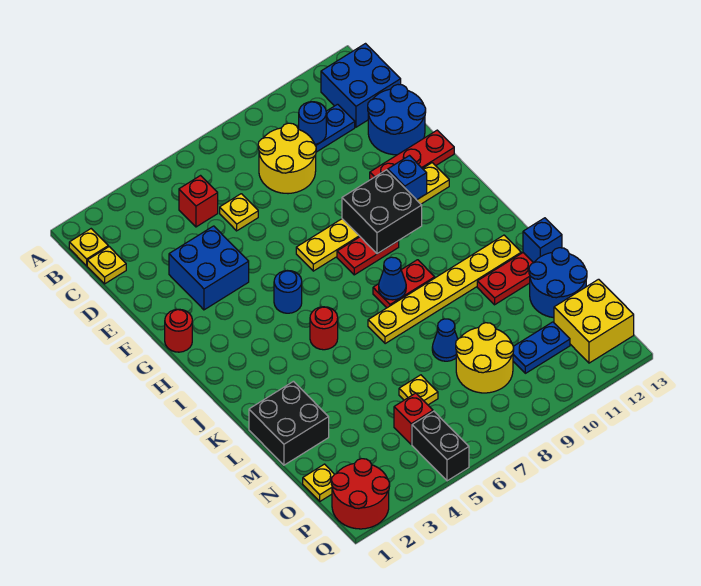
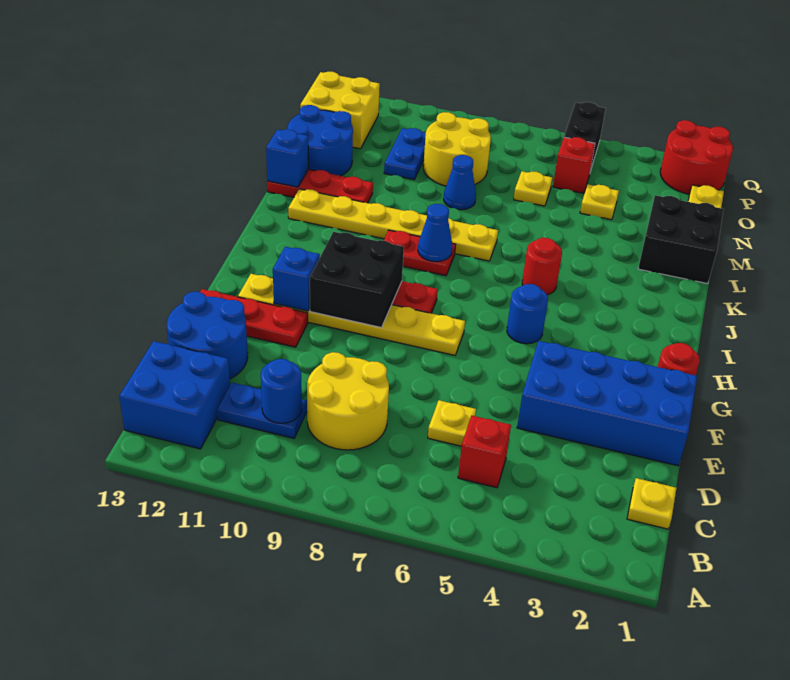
yellow plate B1 level 1 -> yellow plate N4 level 1
blue brick E3:F4 level 1 -> blue brick E1:F4 level 1
blue plate O10:O11 level 1 -> blue plate N10:O10 level 1

